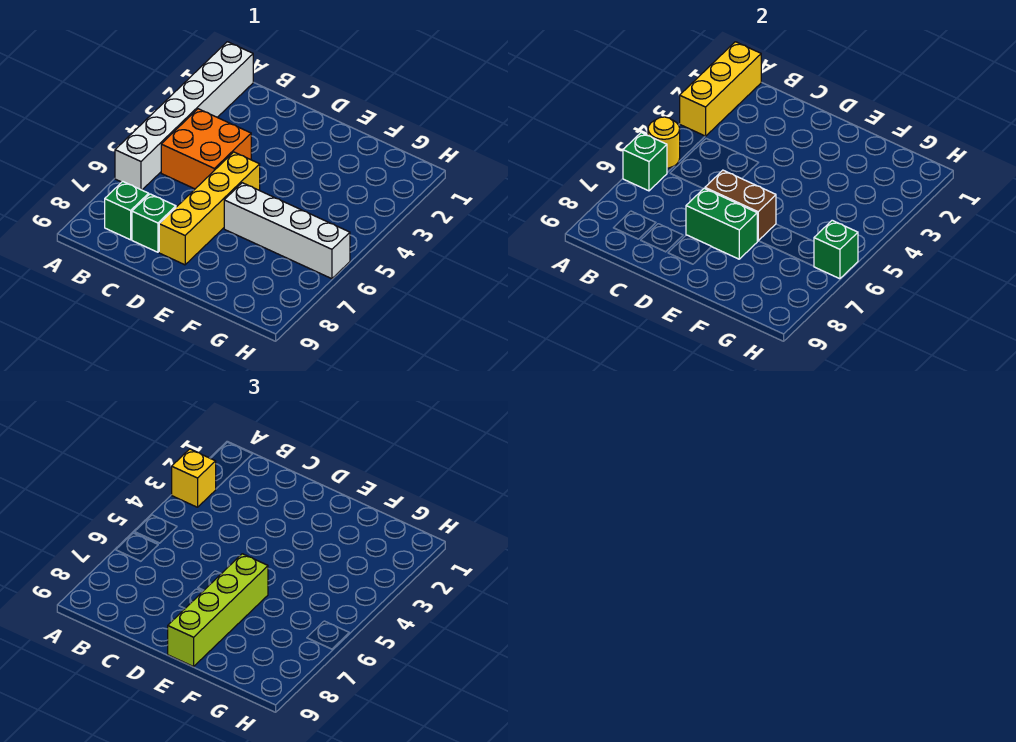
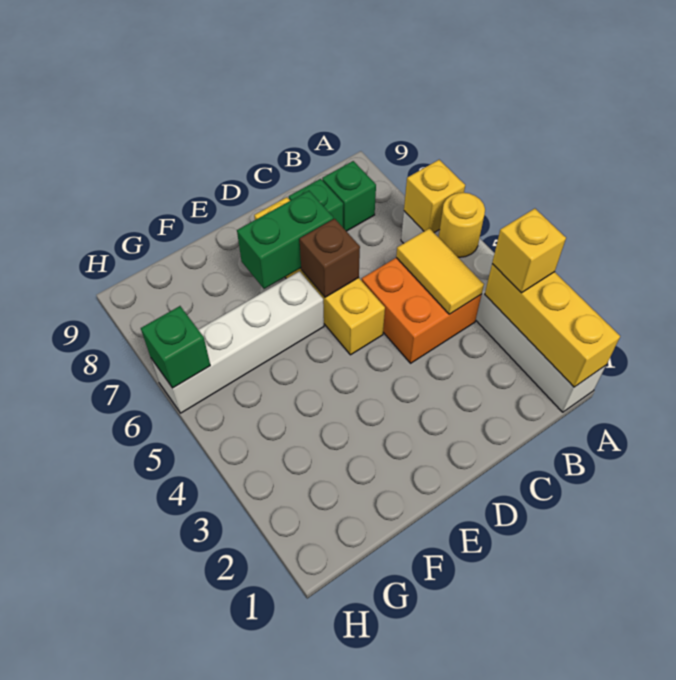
green brick A6 level 2 -> yellow brick A6 level 2
none -> yellow tile B4:B5 level 2
brown brick D6:E6 level 2 -> brown brick D6 level 2
lime brick E6:E9 level 3 -> none

